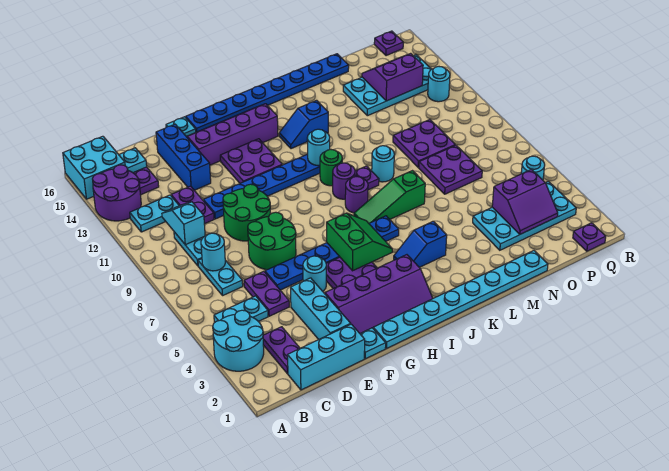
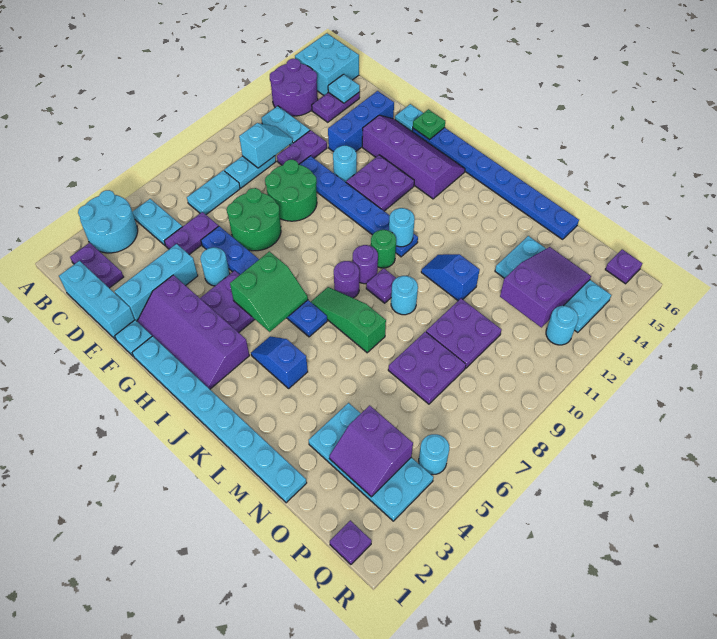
purple plate C2:C3 level 1 -> purple plate B2:C2 level 1
cyan round brick C8 level 2 -> cyan round brick F12 level 1
none -> green plate G16 level 2
blue slope J13:K13 level 1 top K -> blue slope L11:M11 level 1 top M
purple slope O13:P14 level 2 top 13 -> purple slope O12:P14 level 2 top 12

